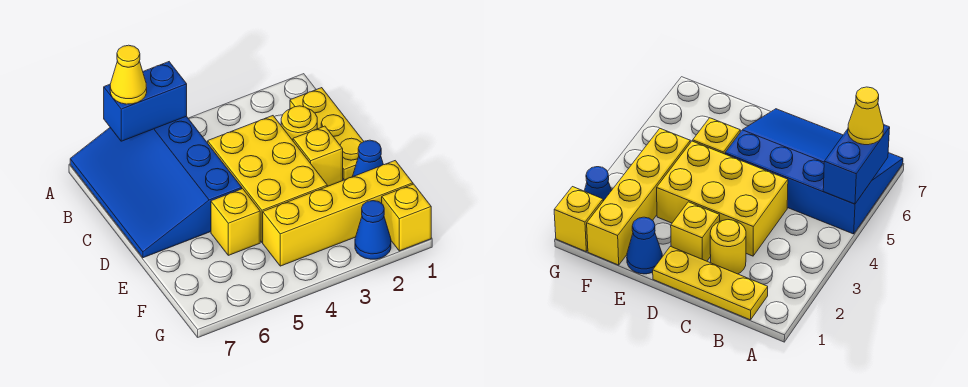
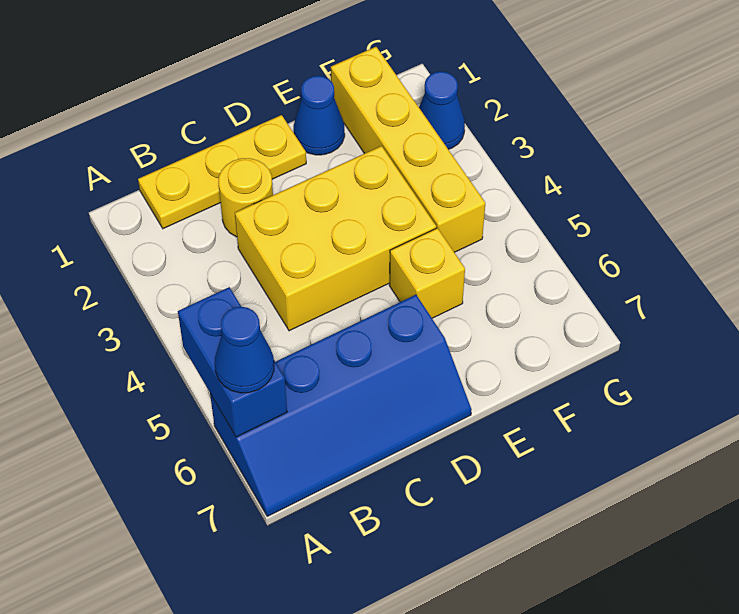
blue slope A5:D7 level 1 top 5 -> blue slope A6:D7 level 1 top 6
yellow cone A6 level 3 -> blue cone A6 level 3
yellow brick D2 level 1 -> none
yellow brick G1 level 1 -> none

